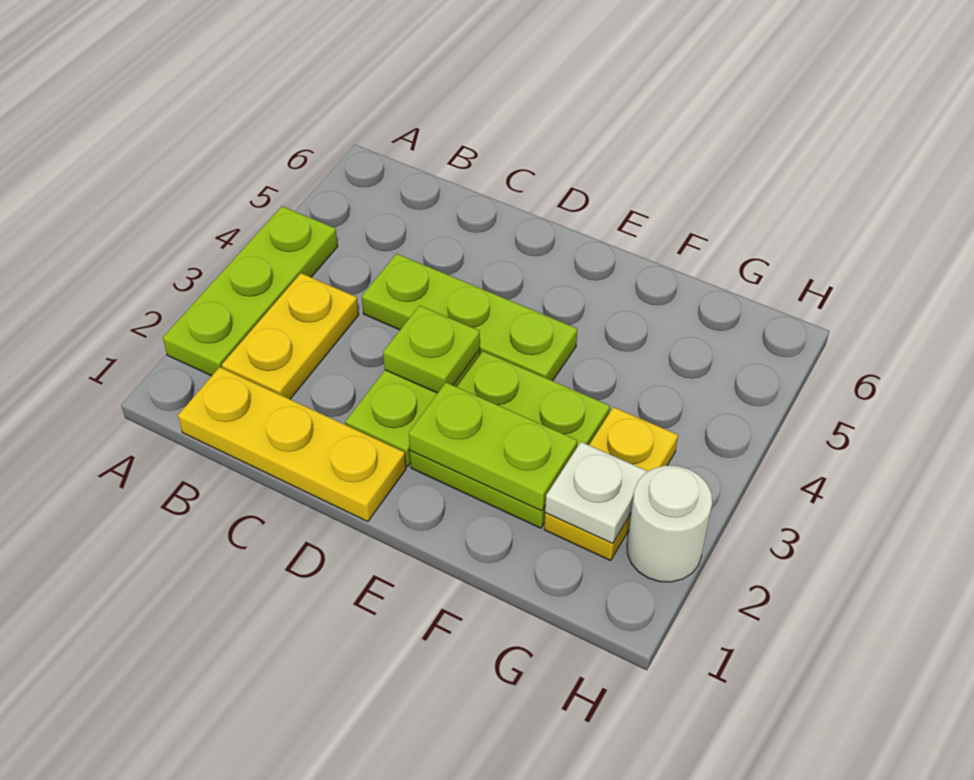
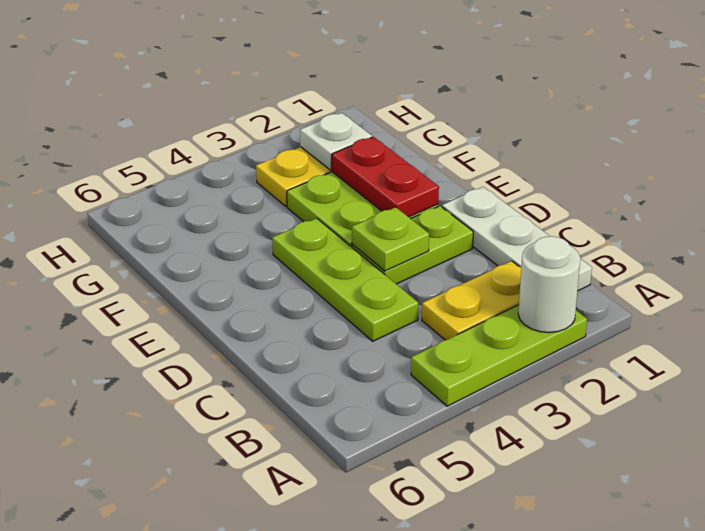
yellow plate B1:D1 level 1 -> white plate B1:D1 level 1
lime plate E2:F2 level 2 -> red plate E2:F2 level 2
white round brick H2 level 1 -> white round brick A2 level 2

